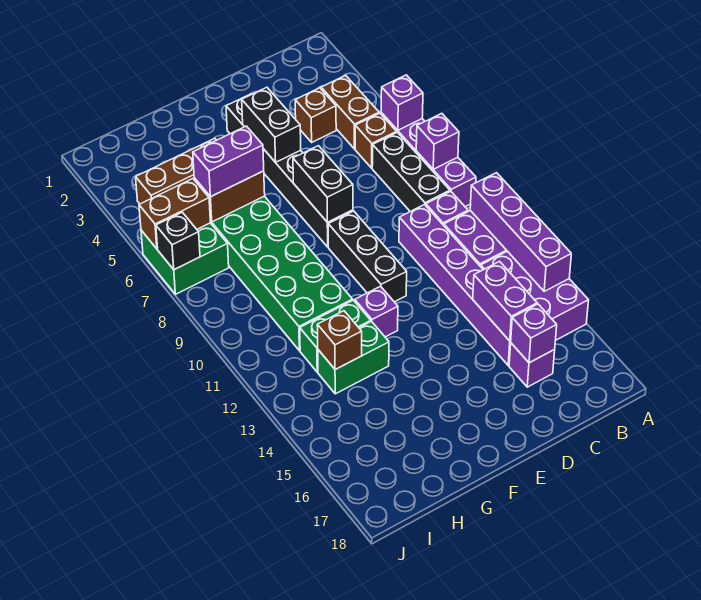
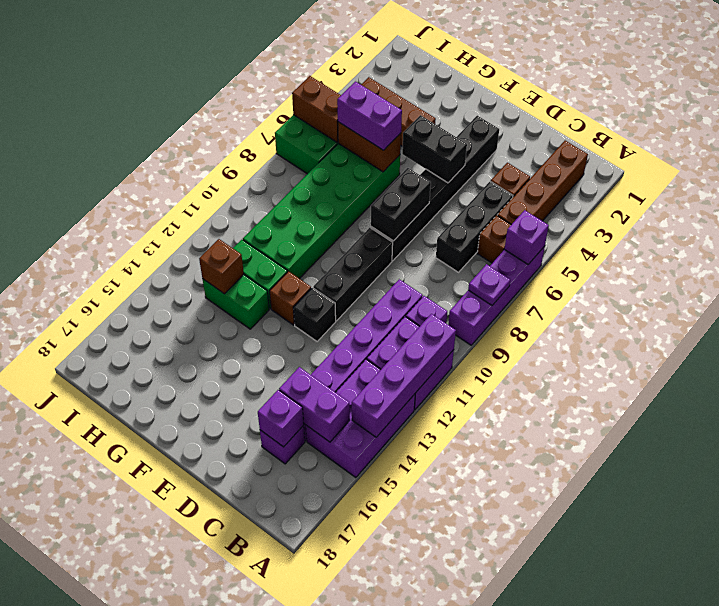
purple brick A8 level 2 -> purple plate A8 level 2
brown brick B4:B5 level 1 -> brown brick B2:B5 level 1
black brick B7:B9 level 1 -> black brick C5:C7 level 1
purple brick C14:C15 level 2 -> purple brick B15:C15 level 2
black brick E4:E5 level 2 -> black brick E5:F5 level 2
purple brick F12 level 1 -> brown brick F12 level 1
black brick J7 level 2 -> black brick E12 level 1

